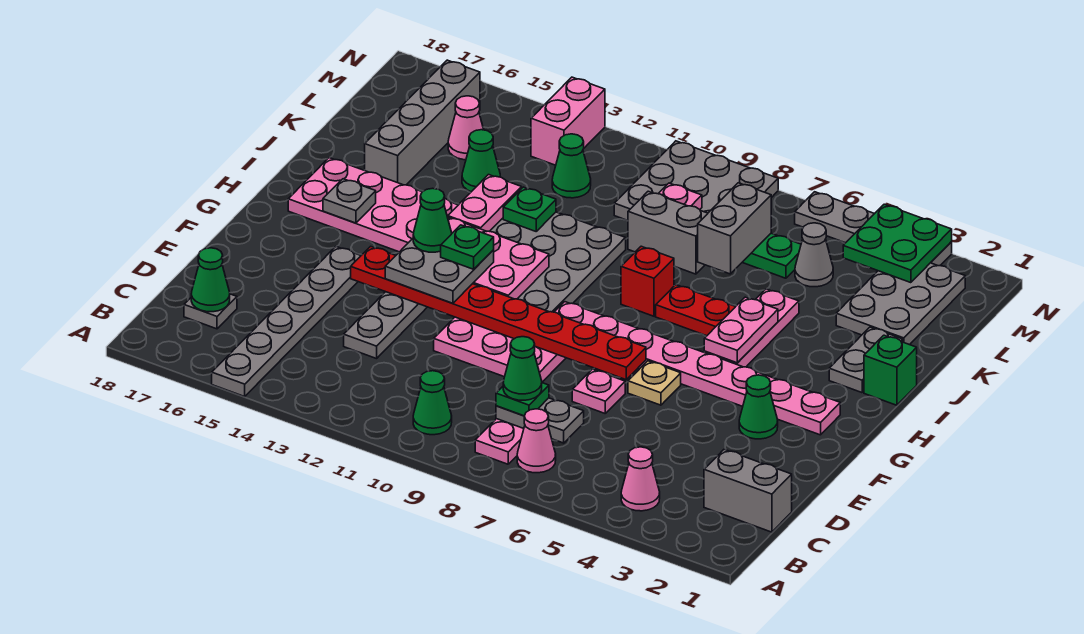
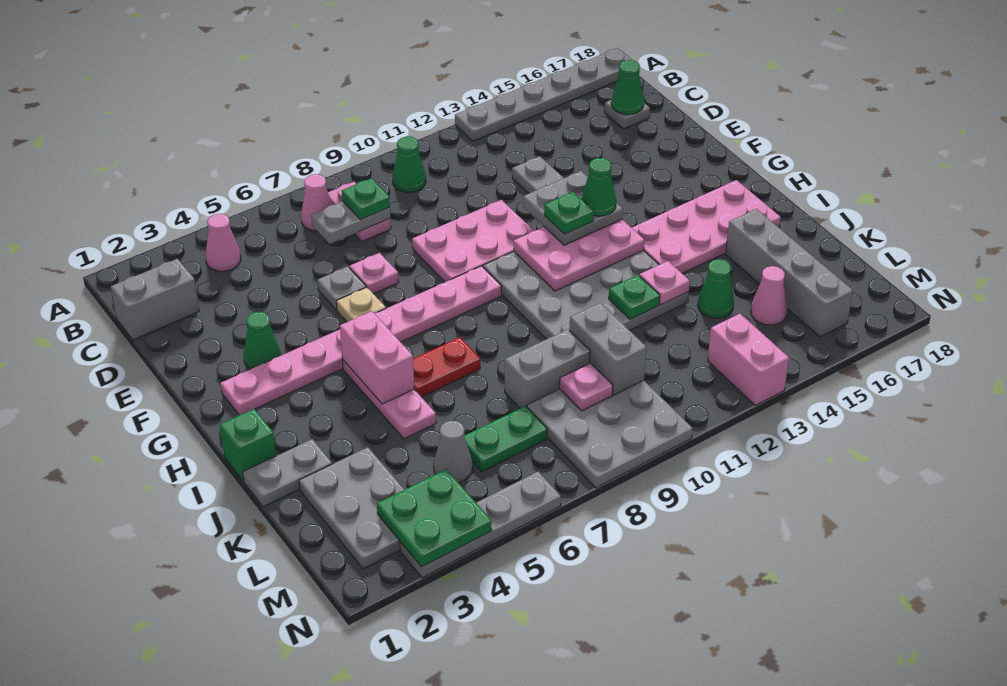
grey plate A15:F15 level 1 -> grey plate A13:A18 level 1
green cone C8 level 4 -> none
red plate F7:F14 level 2 -> none
pink plate H5:I5 level 2 -> pink brick H5:I5 level 2
grey plate H16 level 2 -> grey plate E6 level 1
grey plate I2:J2 level 1 -> grey plate J1:J2 level 1
red brick I8 level 1 -> none
pink plate I13:J13 level 2 -> pink plate J13 level 2
grey brick K7:L7 level 2 -> grey brick K10:L10 level 2
green cone L12 level 1 -> none

